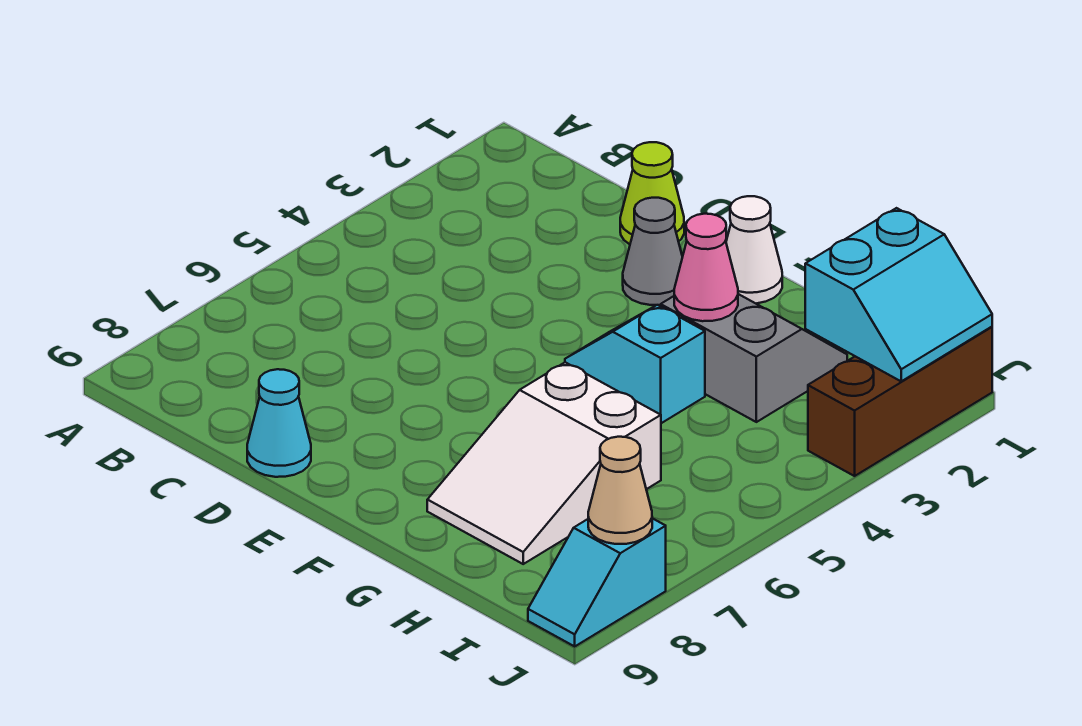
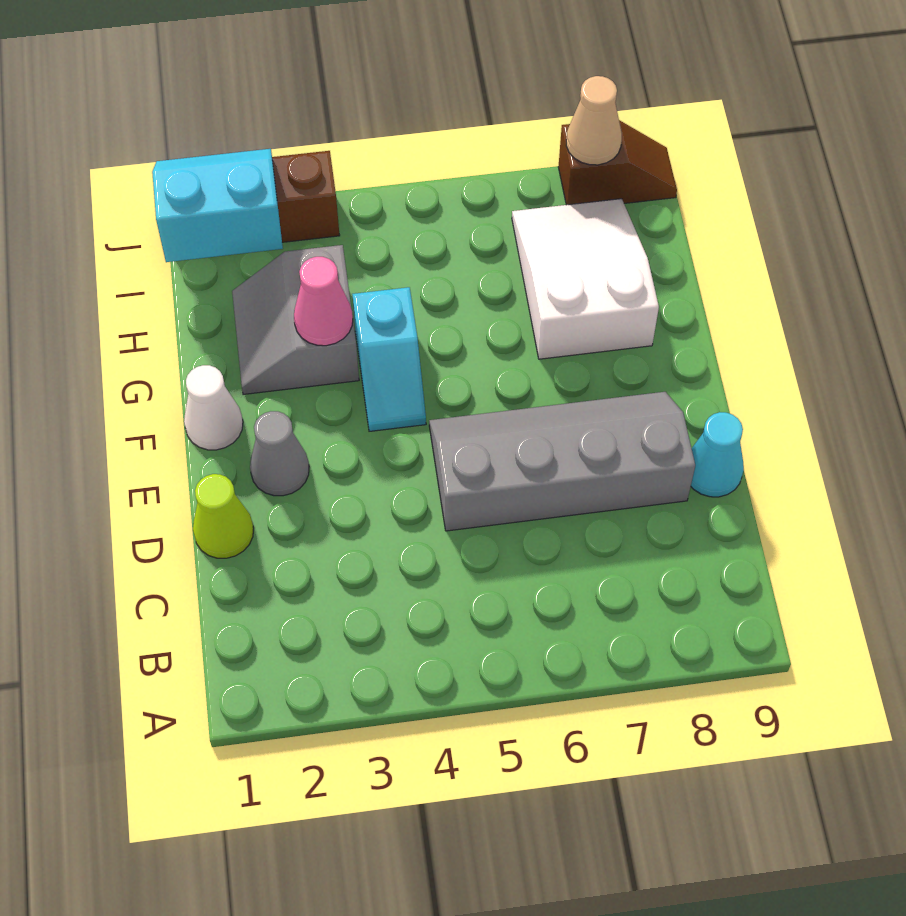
none -> grey slope D5:E8 level 1 top D
white slope G6:H8 level 1 top 6 -> white slope G7:I8 level 1 top G
cyan slope J8:J9 level 1 top 8 -> brown slope J8:J9 level 1 top 8

